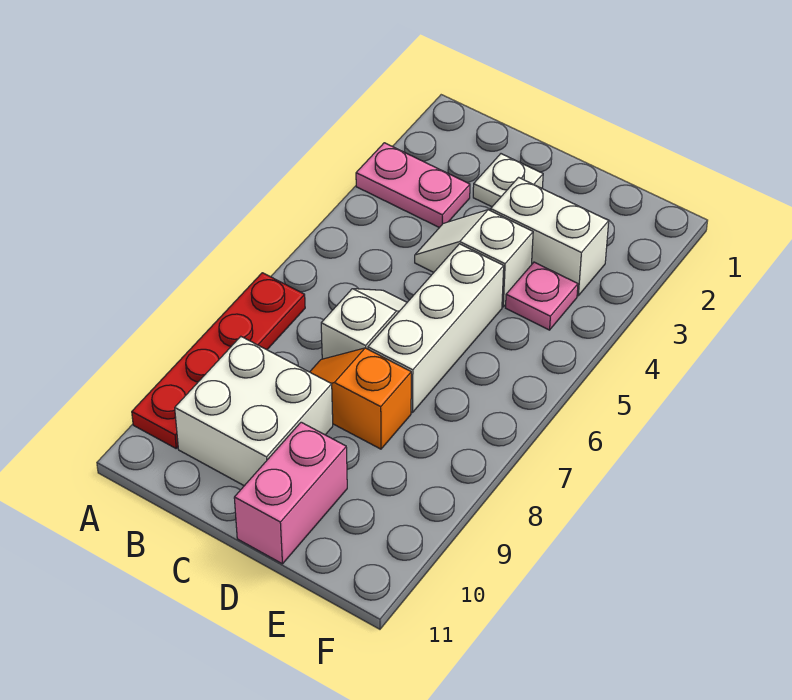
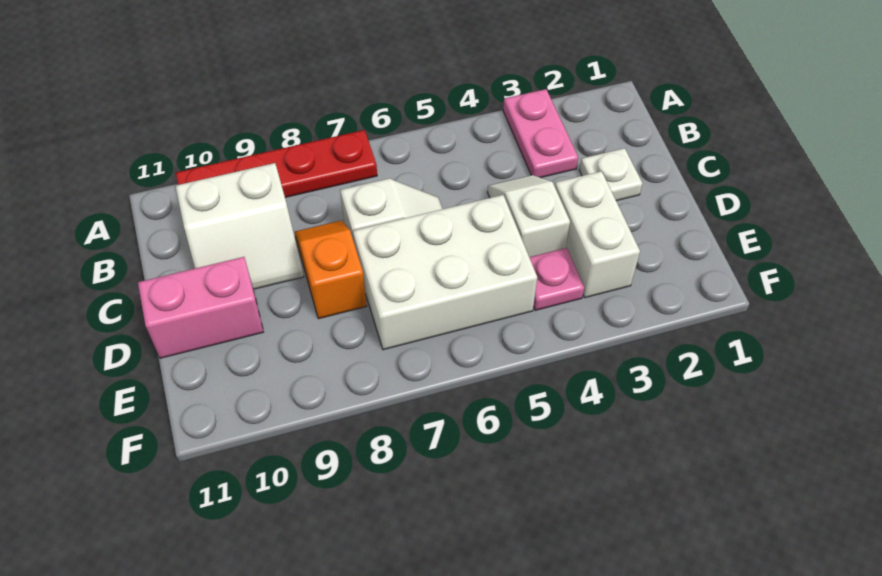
white brick B9:C10 level 1 -> white slope B9:C10 level 1 top B
white brick D5:D7 level 1 -> white brick D5:E7 level 1

